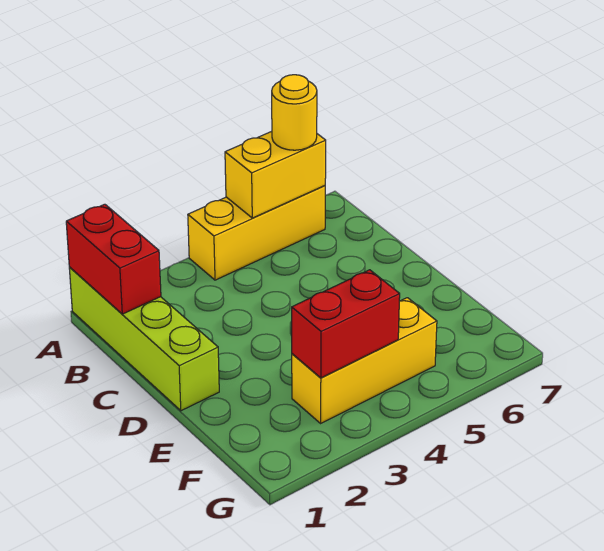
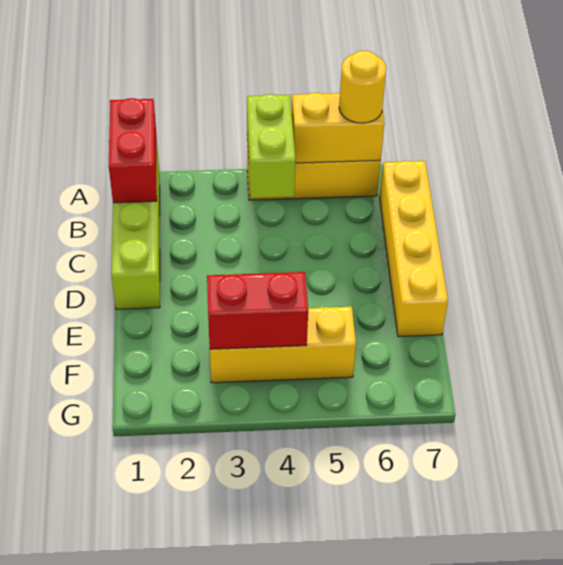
none -> lime brick A4:B4 level 2
none -> yellow brick B7:E7 level 1

